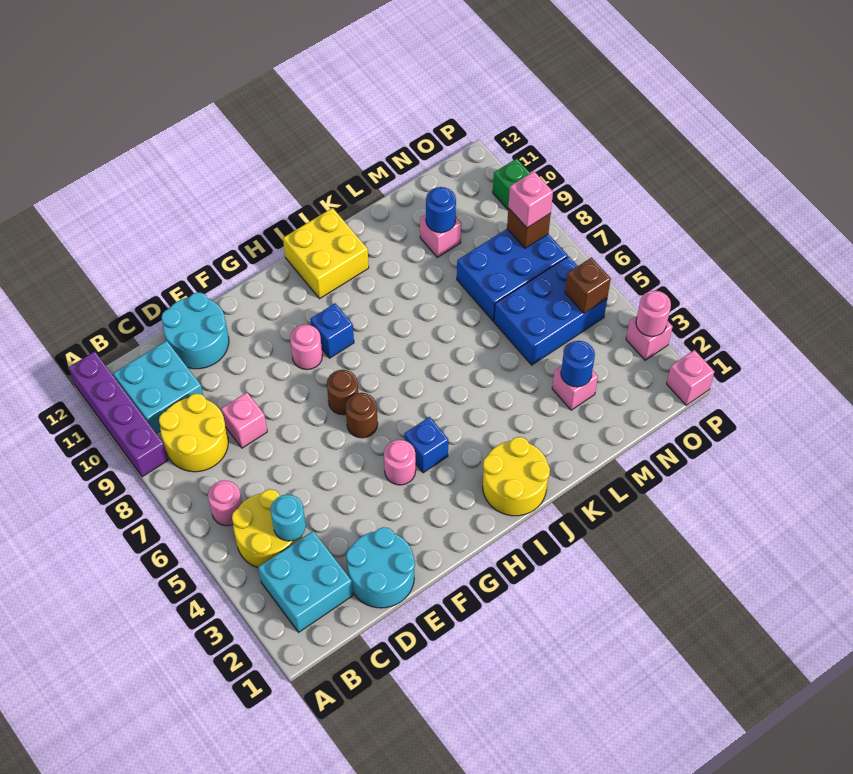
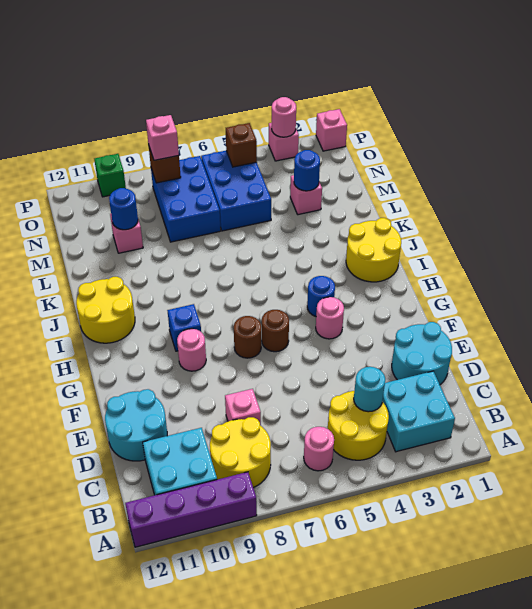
blue brick H4 level 1 -> blue round brick H4 level 1
yellow brick I11:J12 level 1 -> yellow round brick I11:J12 level 1

